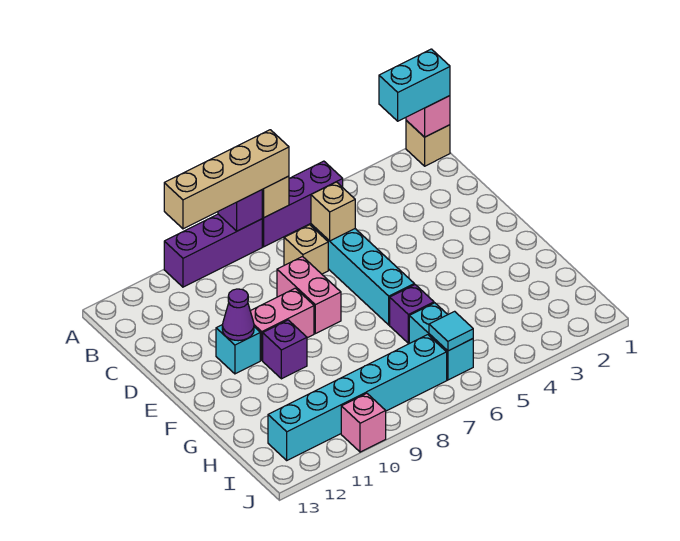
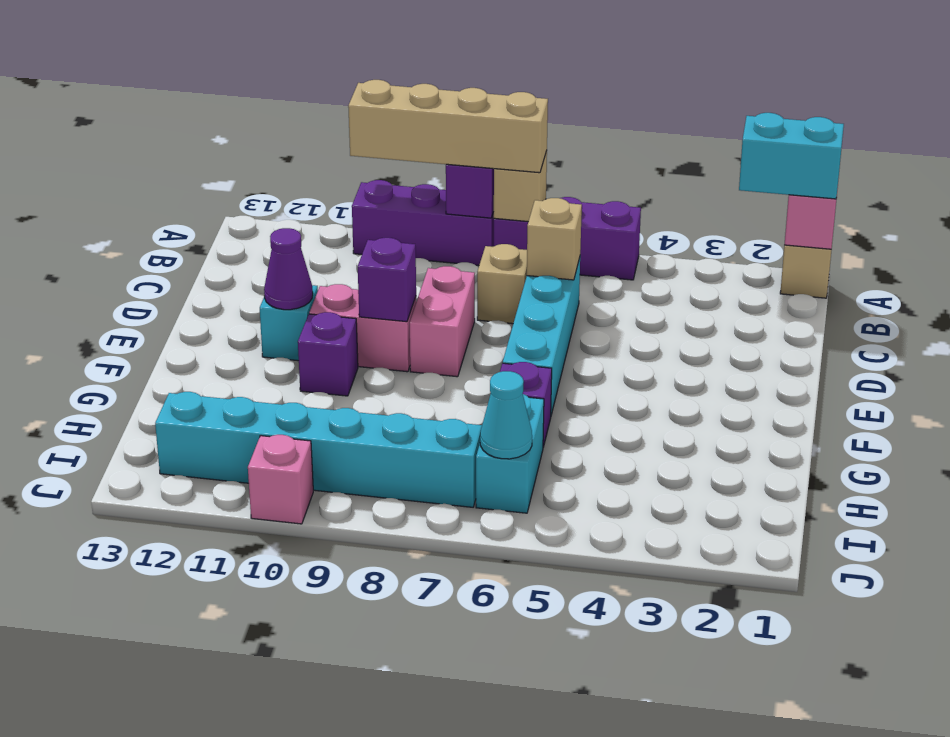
none -> purple brick E9 level 2
cyan tile I6 level 2 -> cyan cone I6 level 2

